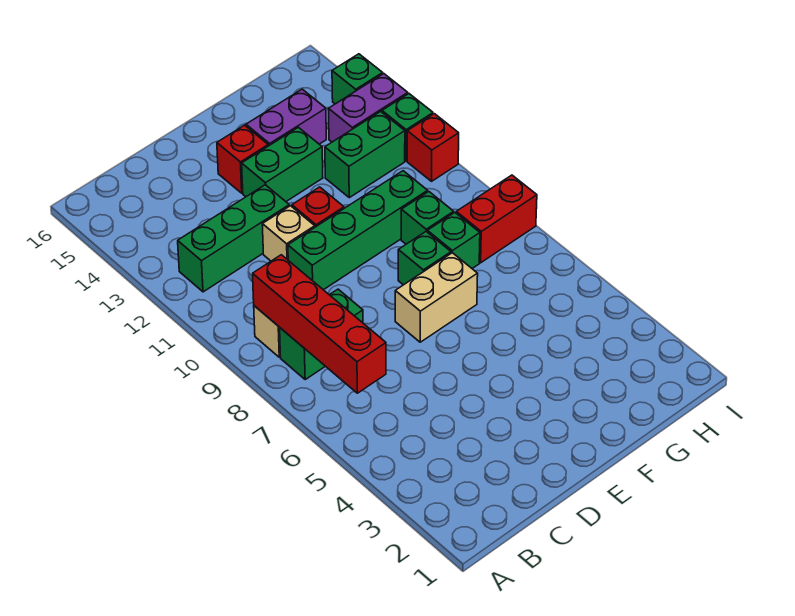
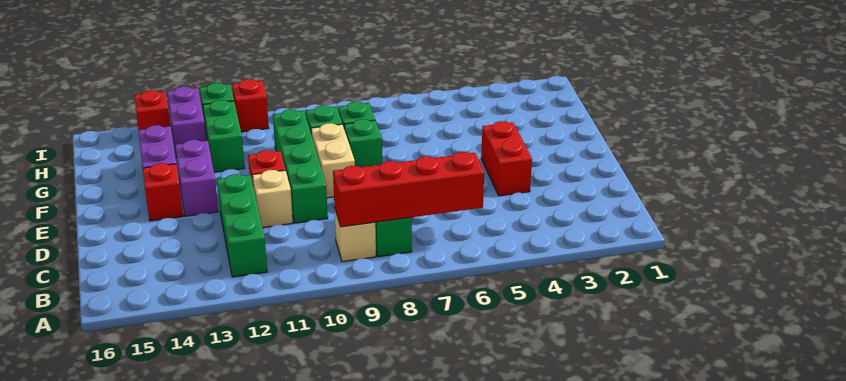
tan brick E7:F7 level 1 -> tan brick E9:F9 level 1
green brick E13:F13 level 1 -> purple brick E13:F13 level 1
red brick H8:I8 level 1 -> red brick D4:E4 level 1
green brick I14 level 1 -> red brick I14 level 1

